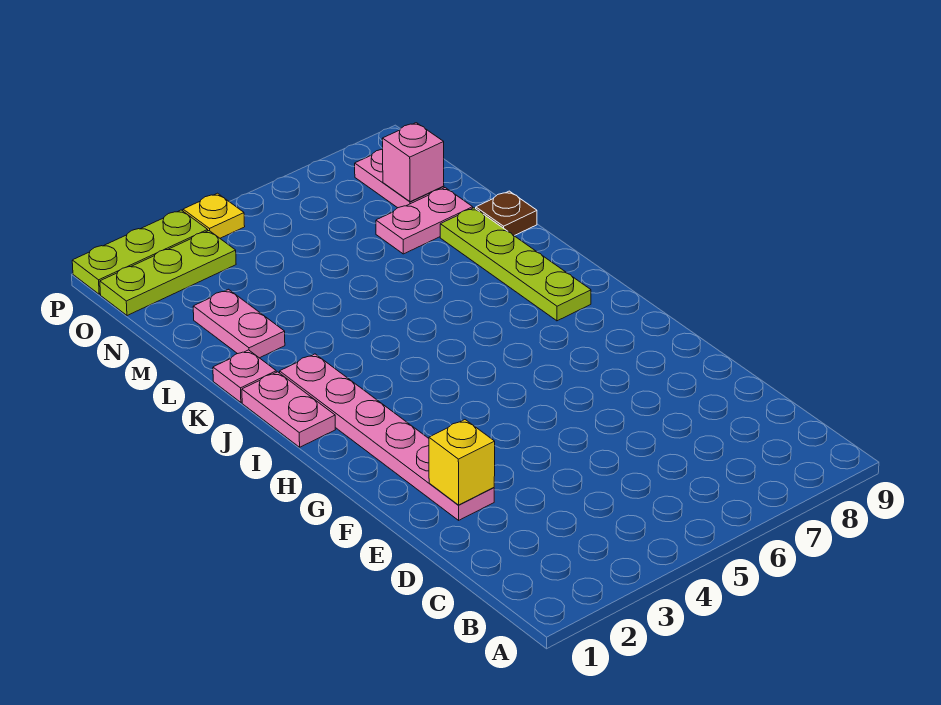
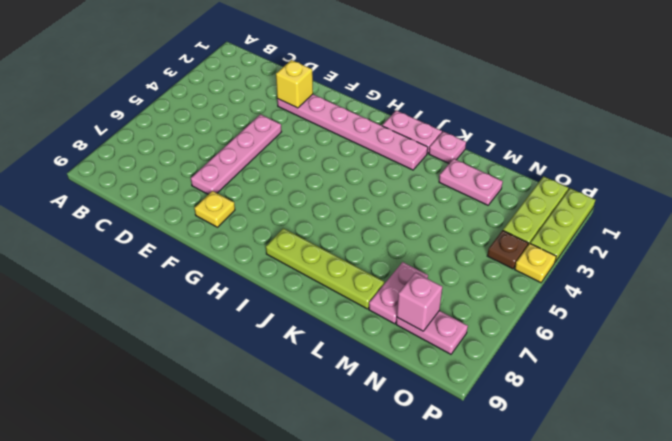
none -> pink plate E4:E7 level 1
none -> yellow plate F8 level 1
brown plate L9 level 1 -> brown plate O4 level 1

